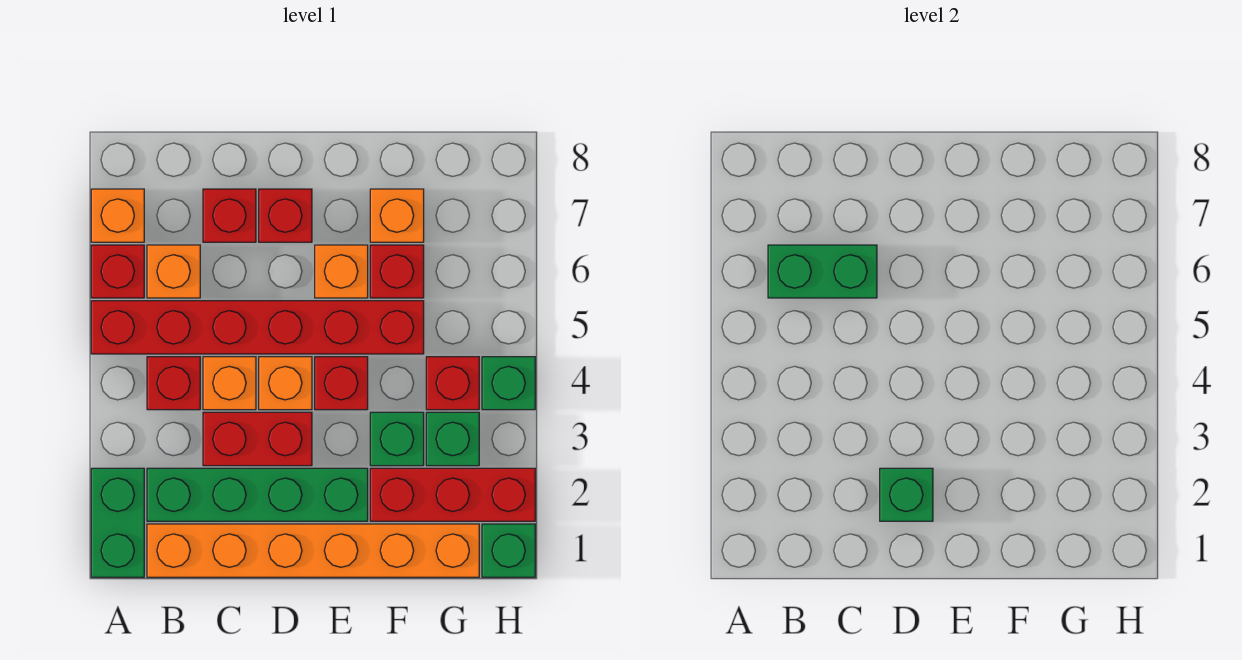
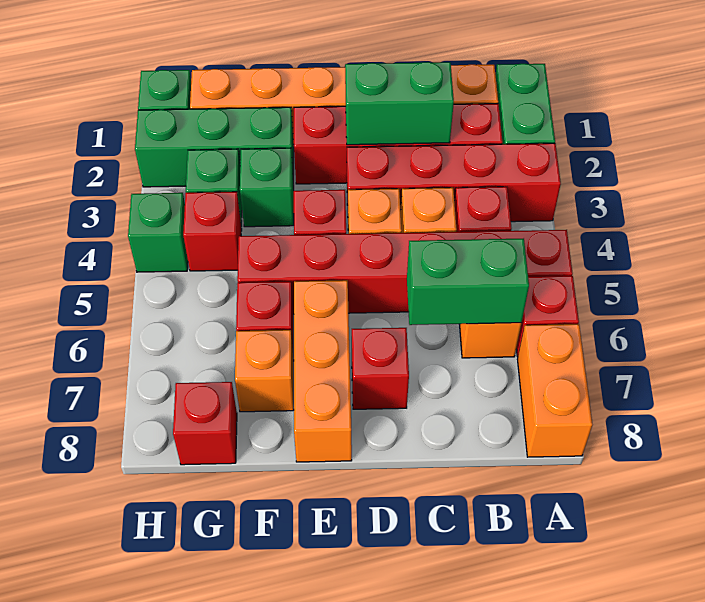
orange brick A7 level 1 -> orange brick A7:A8 level 1
green brick B2:E2 level 1 -> red brick B2:E2 level 1
red brick C3:D3 level 1 -> red brick A3:D3 level 1
red brick C7 level 1 -> red brick G8 level 1
green brick D2 level 2 -> green brick C2:D2 level 2
orange brick E6 level 1 -> orange brick E6:E8 level 1
red brick F2:H2 level 1 -> green brick F2:H2 level 1

